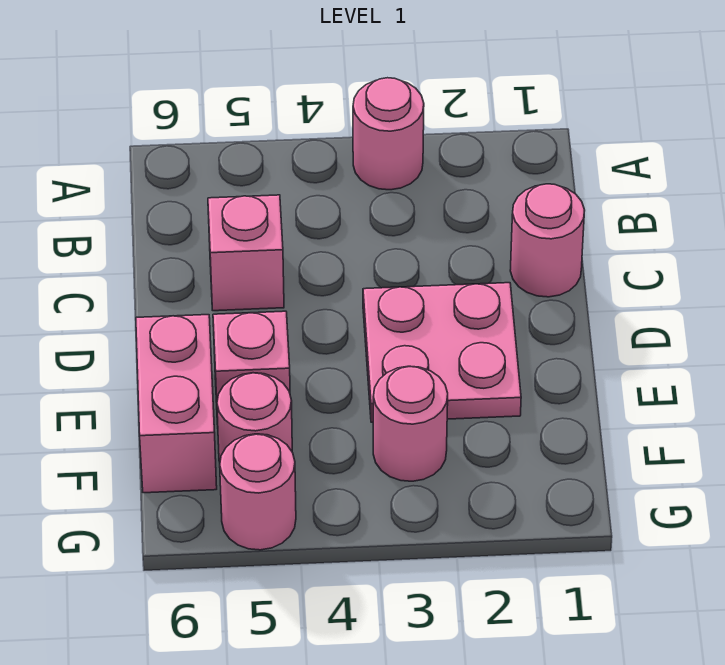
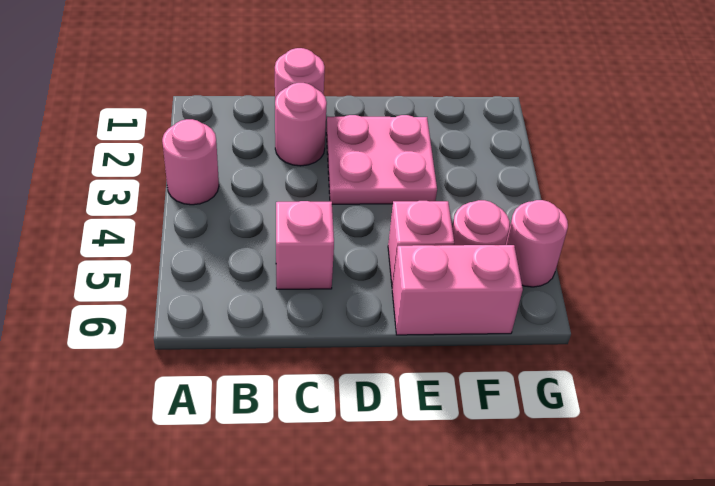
pink round brick F3 level 1 -> pink round brick C2 level 1

